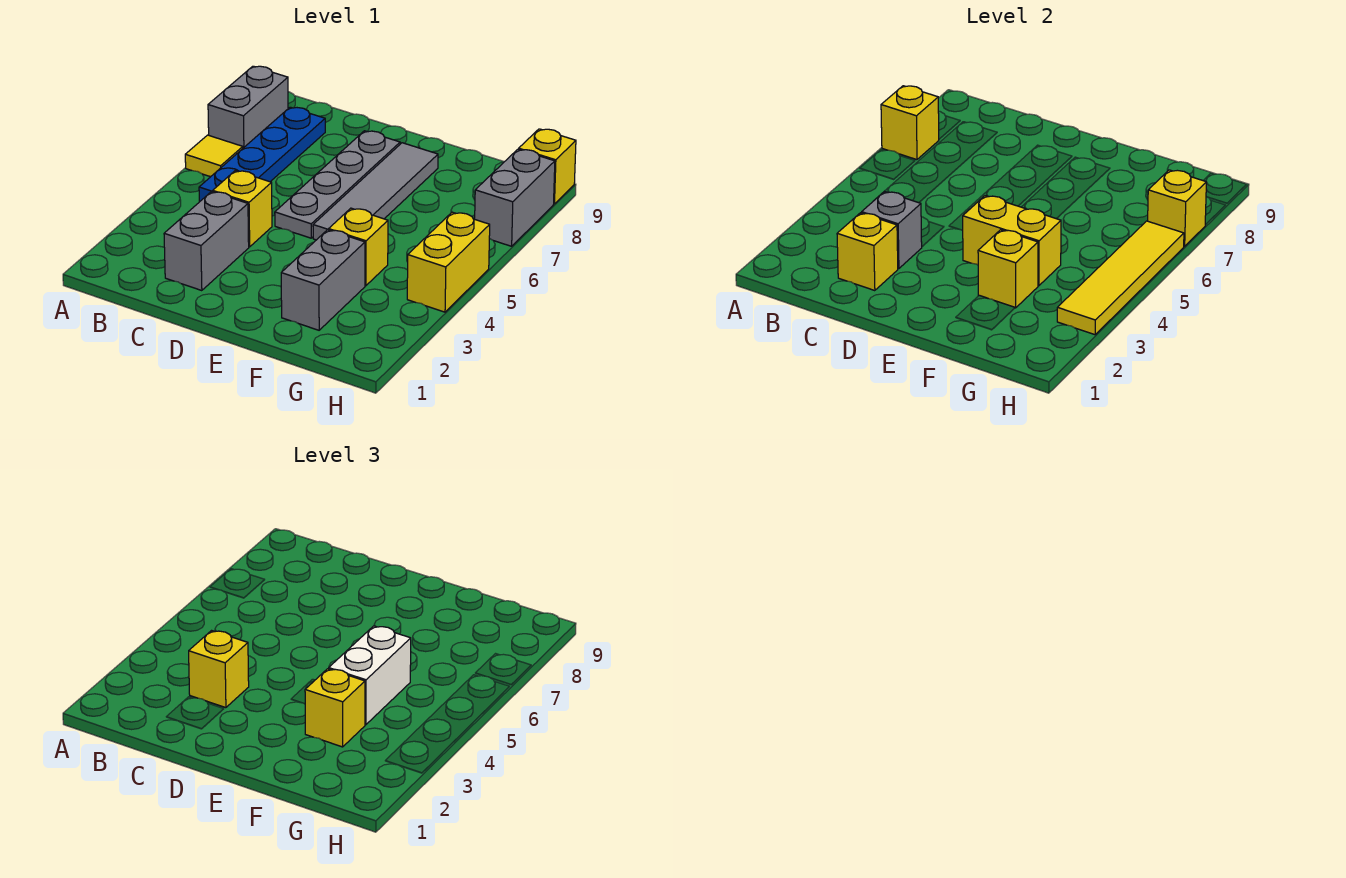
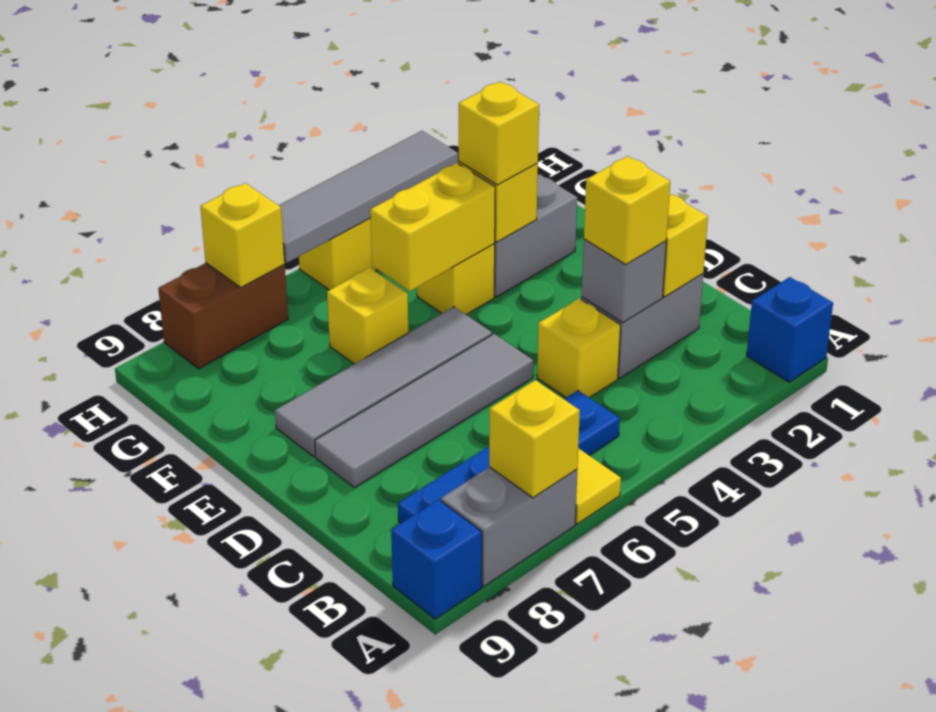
none -> blue brick A1 level 1
none -> blue brick A9 level 1
grey plate D5:D8 level 1 -> grey tile D5:D8 level 1
yellow brick E4:F4 level 2 -> yellow brick F4:F5 level 2
white brick F4:F5 level 3 -> none
yellow tile H3:H6 level 2 -> grey tile H3:H6 level 2
grey brick H7:H8 level 1 -> brown brick H7:H8 level 1
yellow brick H9 level 1 -> yellow brick F6 level 1

